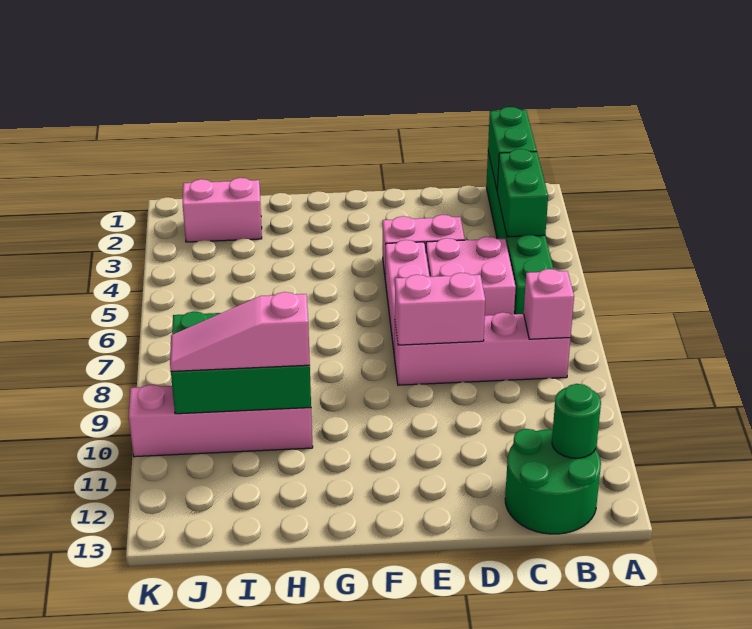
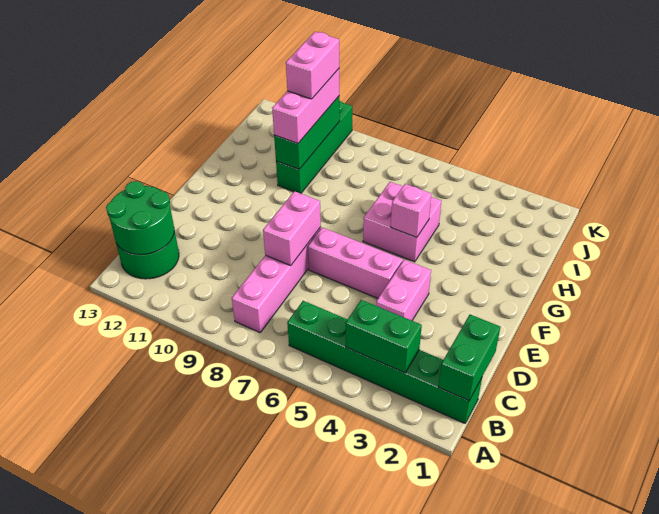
green brick B1:B2 level 2 -> green brick B1:C1 level 2
pink brick B8 level 2 -> pink brick G5 level 2
green round brick B12 level 2 -> green round brick B12:C13 level 2
pink brick C5:D6 level 1 -> pink brick G5:H6 level 1
green brick H9:J10 level 2 -> green brick H10:J10 level 2
pink brick H10:K10 level 1 -> green brick H10:K10 level 1
pink slope H10:J10 level 3 top H -> pink brick H10:J10 level 3
pink brick I2:J2 level 1 -> pink brick I10:J10 level 4

